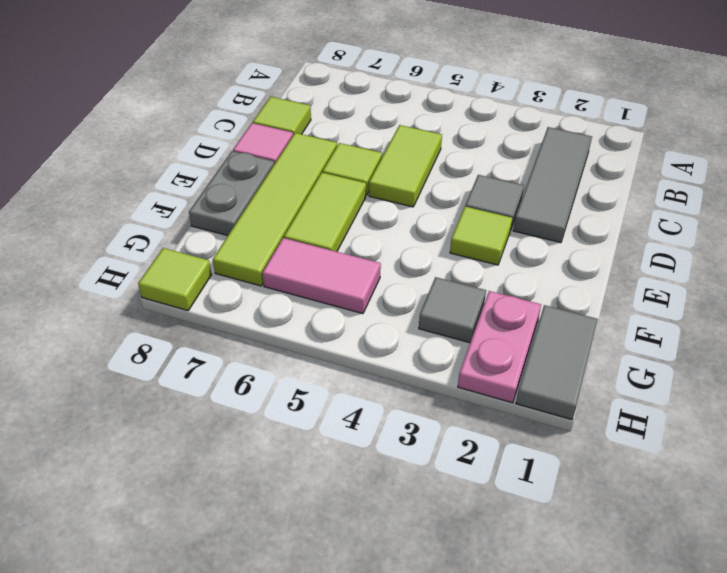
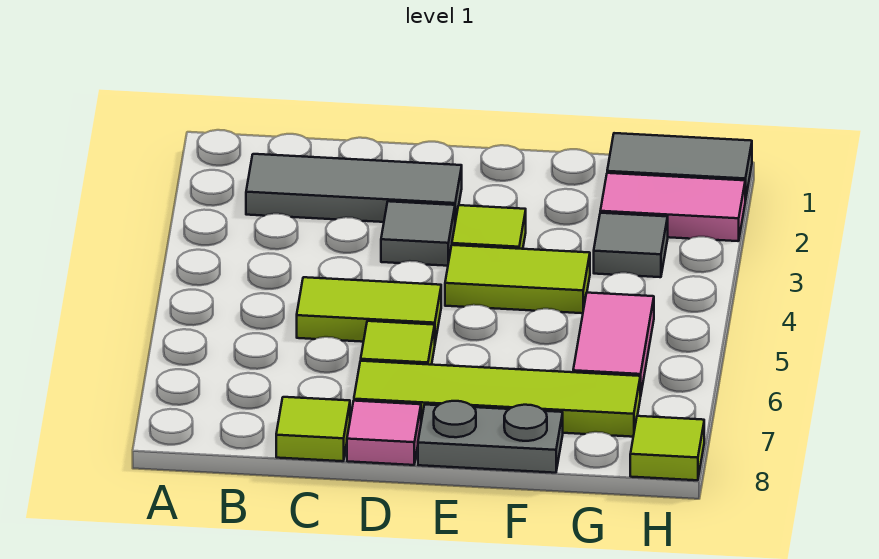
lime tile E6:F6 level 1 -> lime tile E4:F4 level 1
pink plate G2:H2 level 1 -> pink tile G2:H2 level 1

